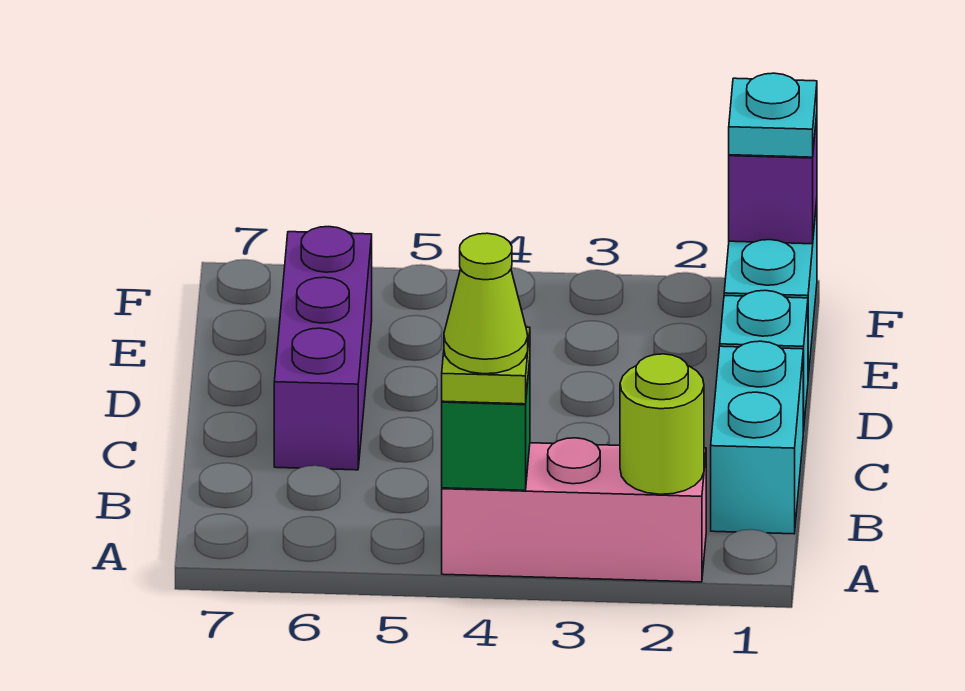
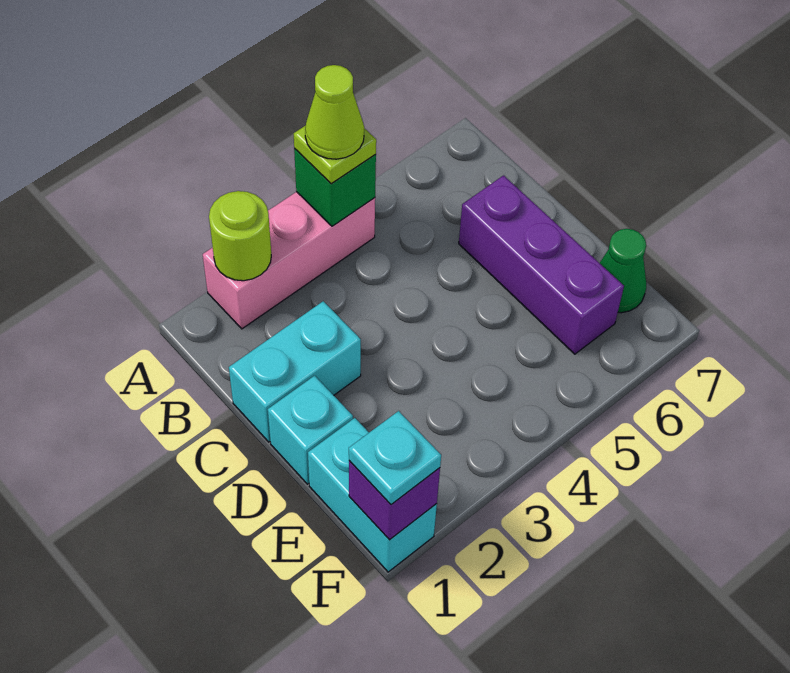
cyan brick B1:C1 level 1 -> cyan brick C1:C2 level 1
none -> green cone E7 level 1

